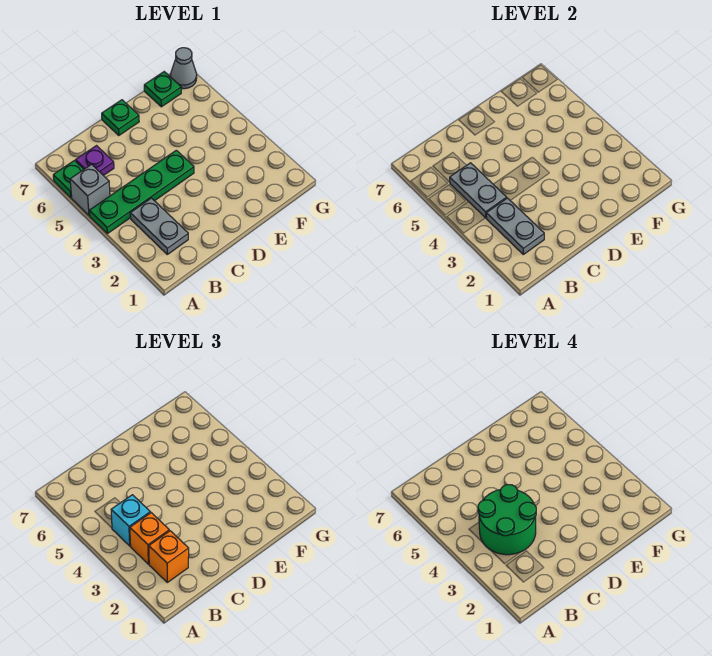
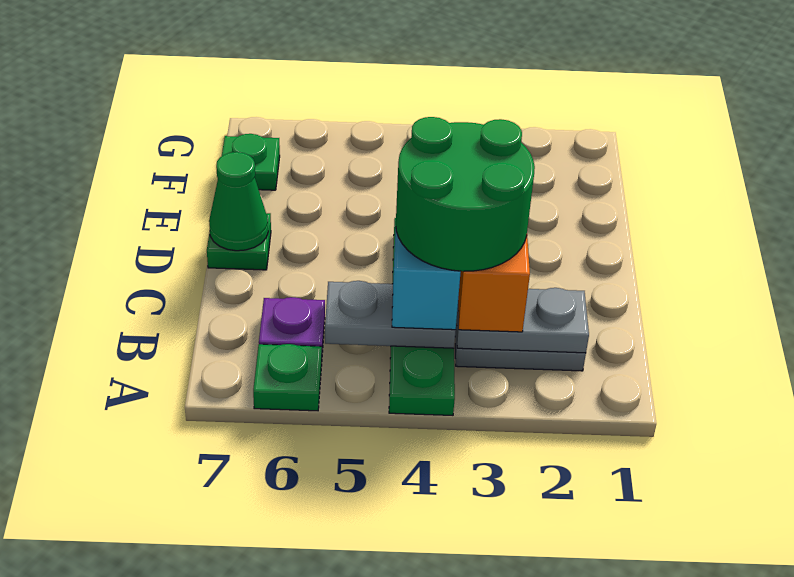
grey brick A5 level 1 -> none
orange brick B2 level 3 -> none
none -> green cone D7 level 2
grey cone G7 level 1 -> none

